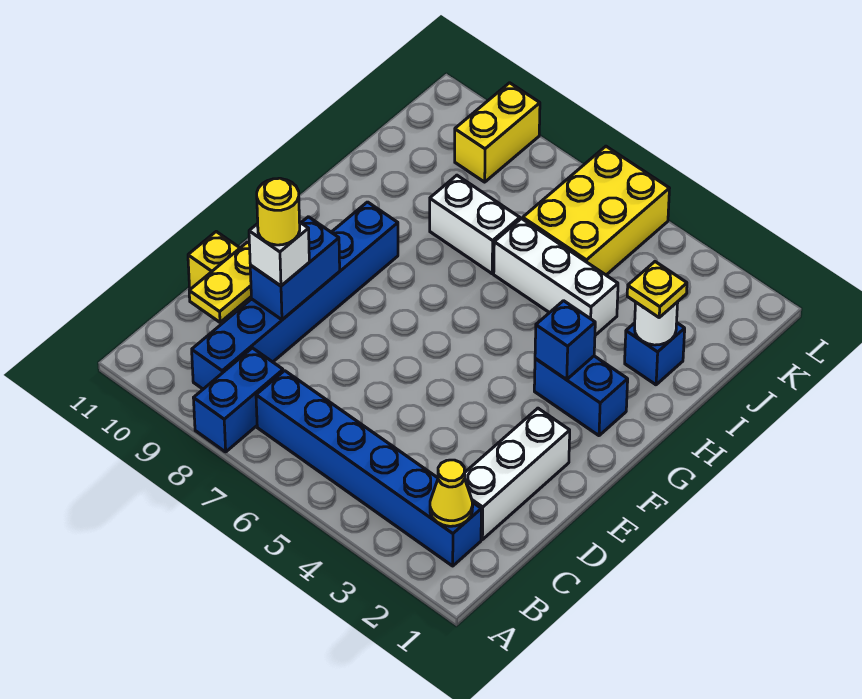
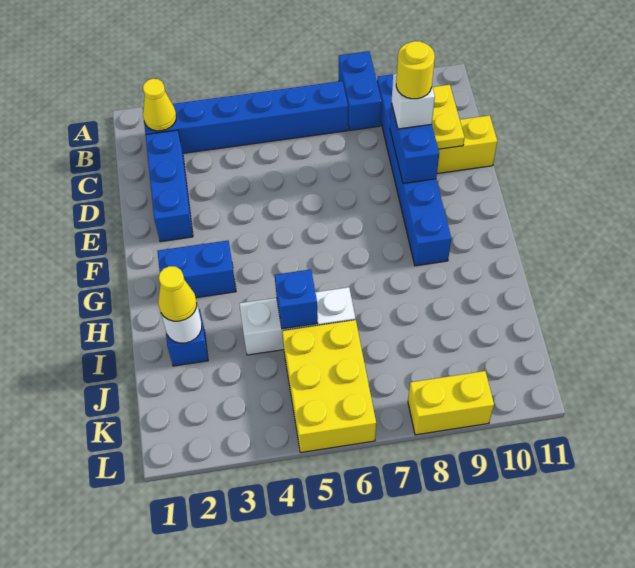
white brick C2:E2 level 1 -> blue brick C2:E2 level 1
blue brick G3 level 2 -> blue brick I5 level 2
yellow plate I2 level 3 -> yellow cone I2 level 3
white brick I7:I8 level 1 -> none
yellow brick K9:L9 level 1 -> yellow brick L8:L9 level 1

